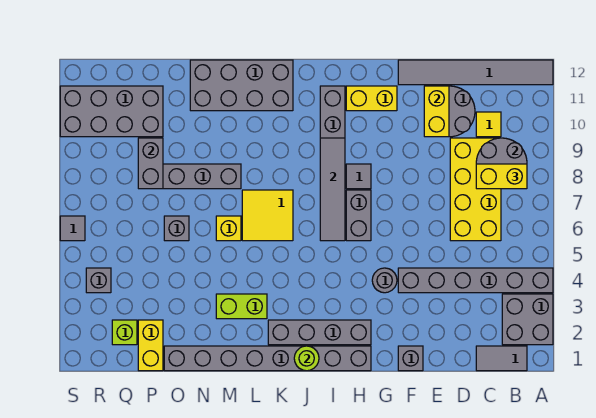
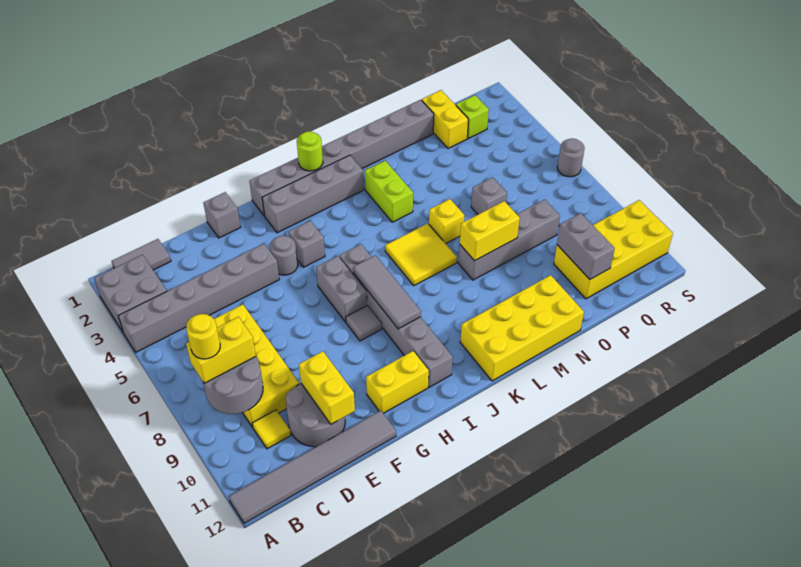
none -> yellow round brick B8 level 4
grey tile I6:I9 level 2 -> grey tile I7:I9 level 2
grey brick K11:N12 level 1 -> yellow brick K11:N12 level 1
lime brick L3:M3 level 1 -> lime brick L3:L4 level 1
none -> yellow brick M8:N8 level 2
grey brick P8:P9 level 2 -> grey brick P10:P11 level 2
grey brick P10:S11 level 1 -> yellow brick P10:S11 level 1
grey brick R4 level 1 -> grey brick H4 level 1
grey tile S6 level 1 -> grey round brick S6 level 1

